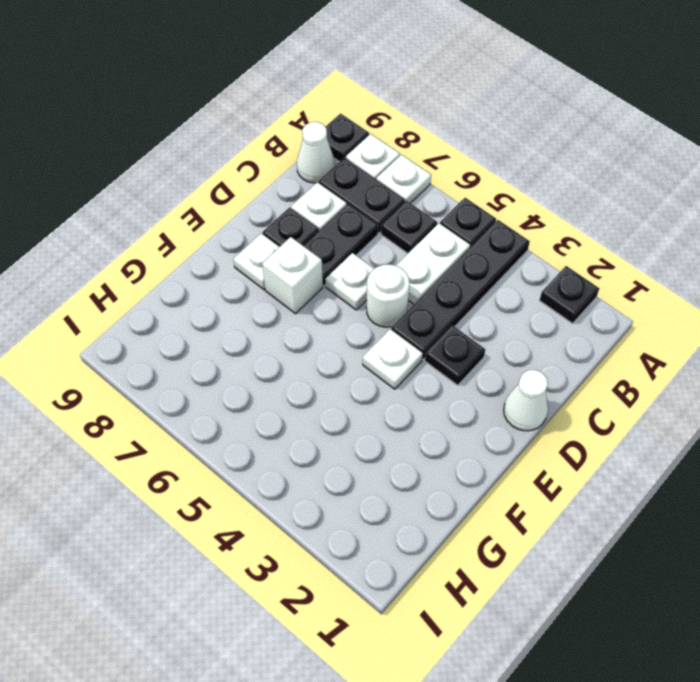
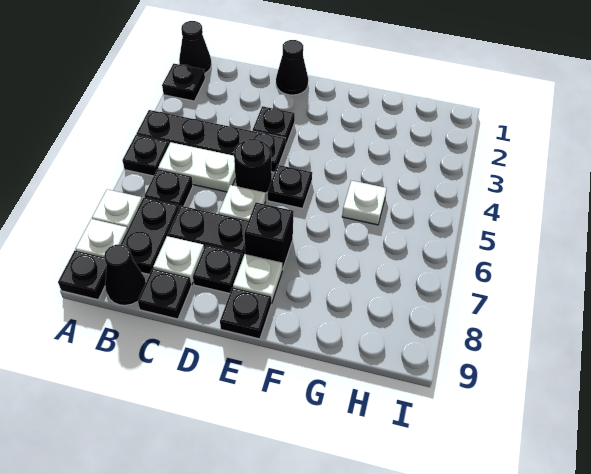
none -> black cone A1 level 1
white cone B9 level 1 -> black cone B9 level 1
none -> black plate C9 level 1
white cone D1 level 1 -> black cone D1 level 1
white round brick D5 level 1 -> black round brick D5 level 1
white plate E4 level 1 -> white plate G5 level 1
none -> black plate E5 level 1
white brick E7 level 1 -> black brick E7 level 1
none -> black plate E9 level 1

